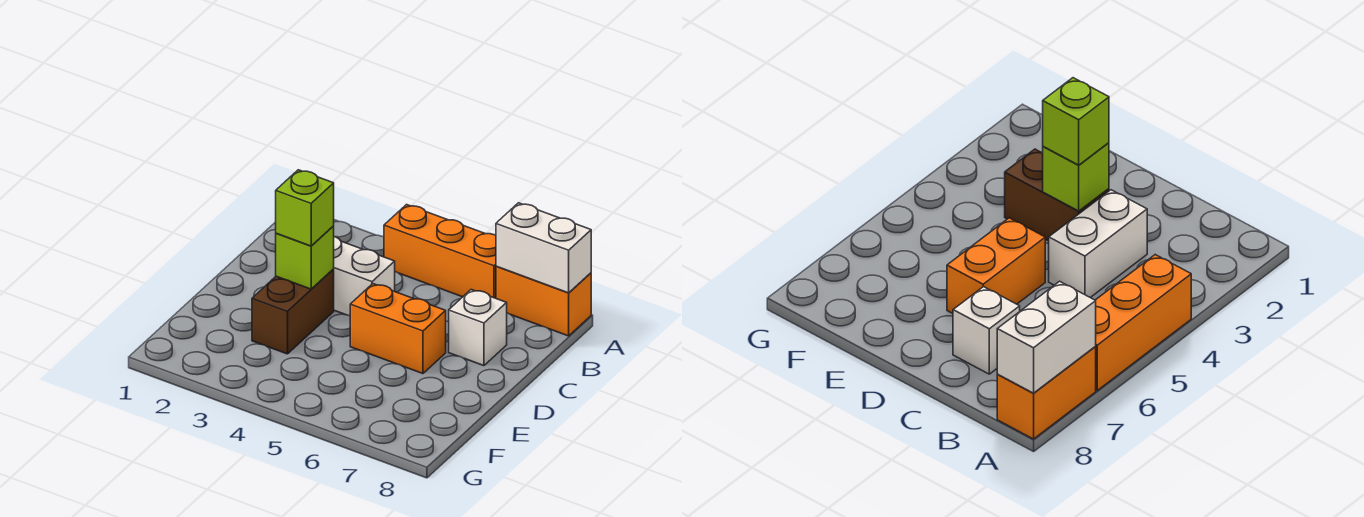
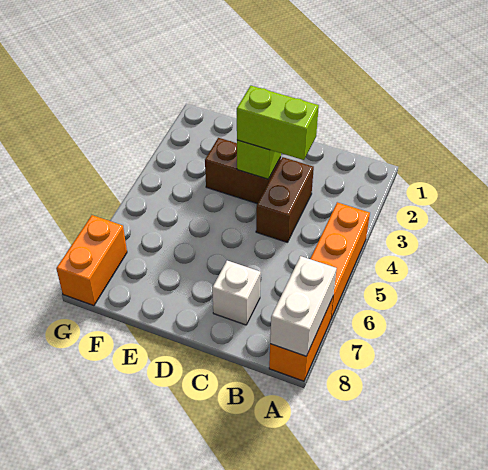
white brick C3:C4 level 1 -> brown brick C3:C4 level 1
lime brick D3 level 3 -> lime brick C3:D3 level 3
orange brick D5:D6 level 1 -> orange brick G7:G8 level 1

